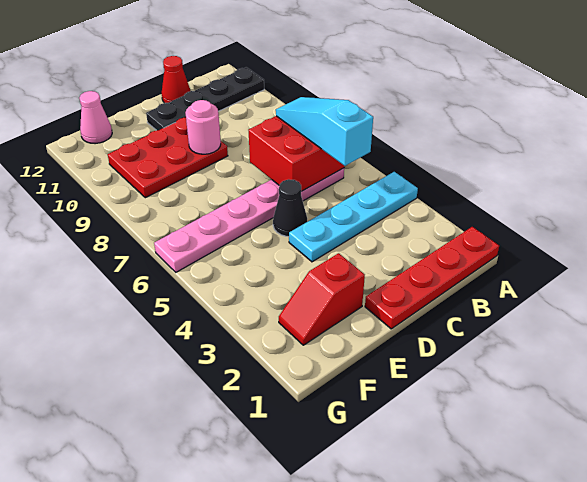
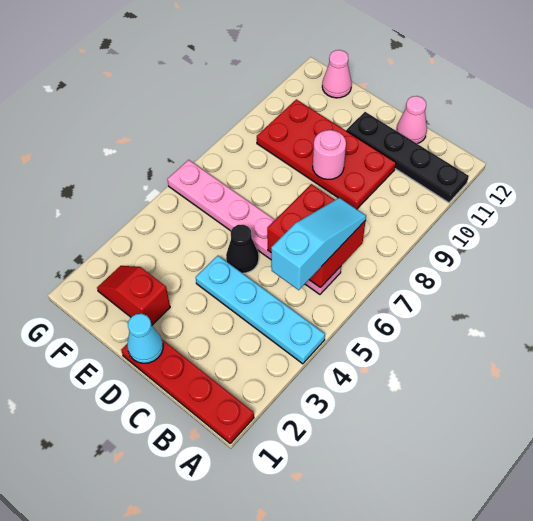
red cone C12 level 1 -> pink cone C12 level 1
none -> cyan cone D1 level 2
red plate D9:F10 level 1 -> red plate C9:F10 level 1

